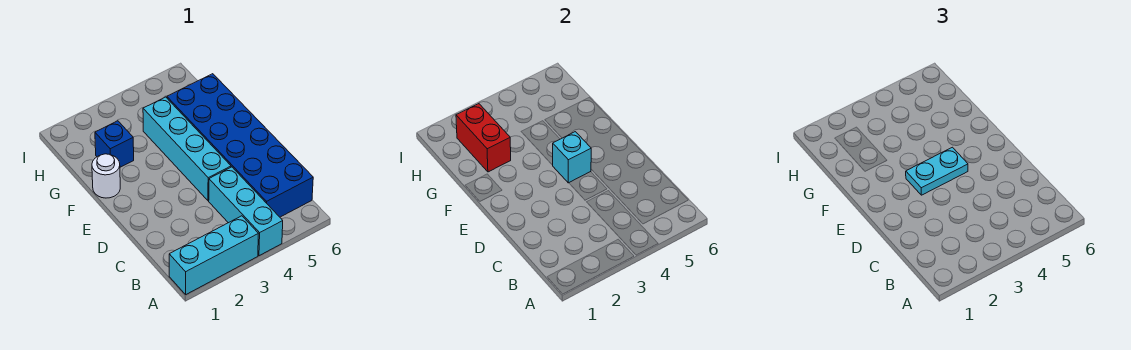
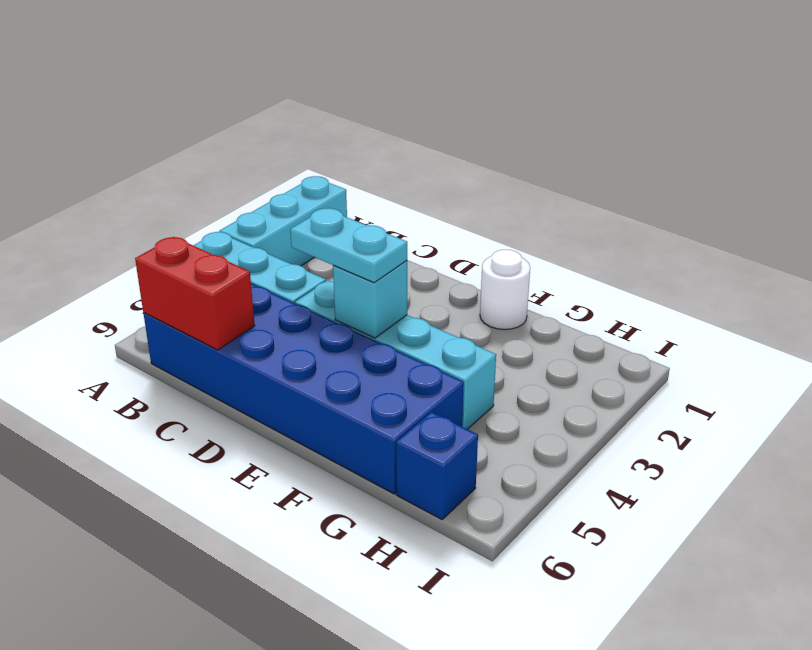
cyan plate E3:E4 level 3 -> cyan plate D4:E4 level 3
blue brick G2 level 1 -> blue brick H6 level 1
red brick G2:H2 level 2 -> red brick B6:C6 level 2

